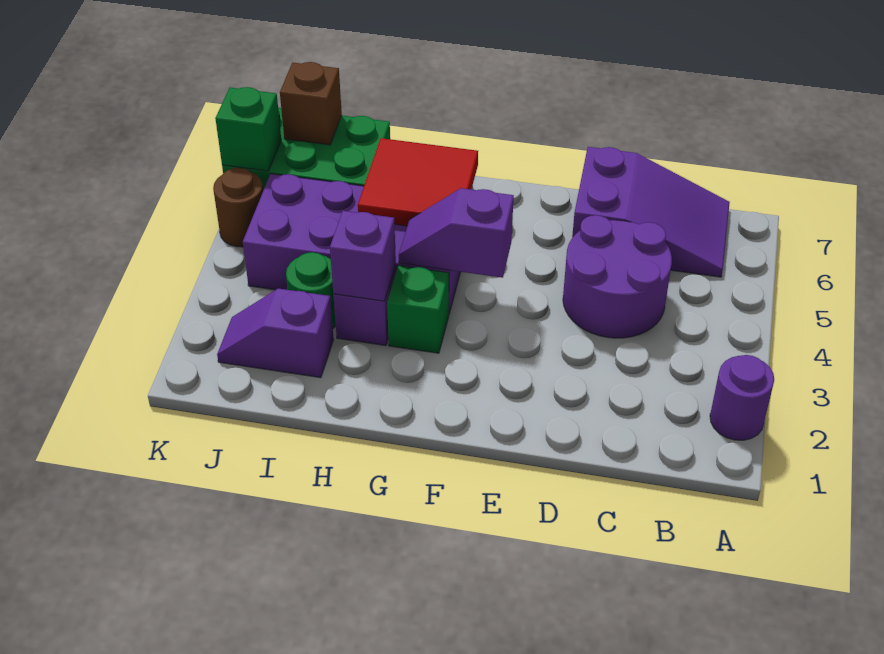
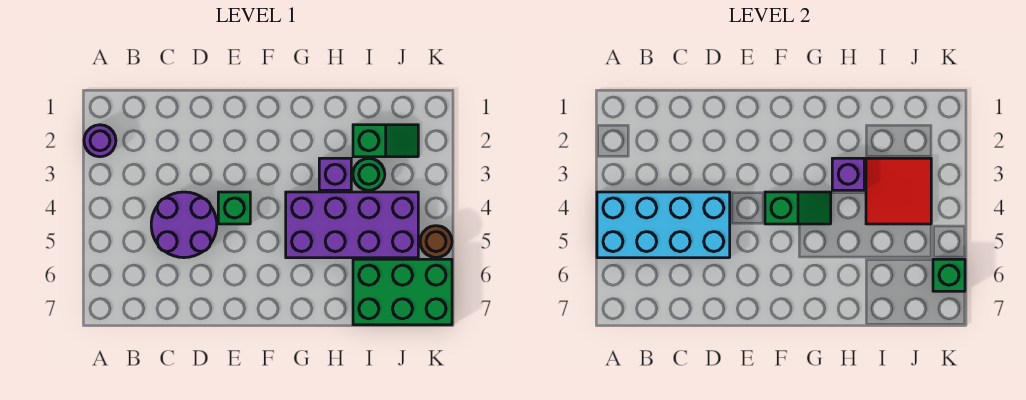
none -> cyan brick A4:D5 level 2
purple slope B6:D7 level 1 top D -> none
purple slope F4:G4 level 2 top F -> green slope F4:G4 level 2 top F
green brick G3 level 1 -> green brick E4 level 1
red tile G5:H6 level 2 -> red tile I3:J4 level 2
purple slope I2:J2 level 1 top I -> green slope I2:J2 level 1 top I
brown brick J7 level 2 -> none

